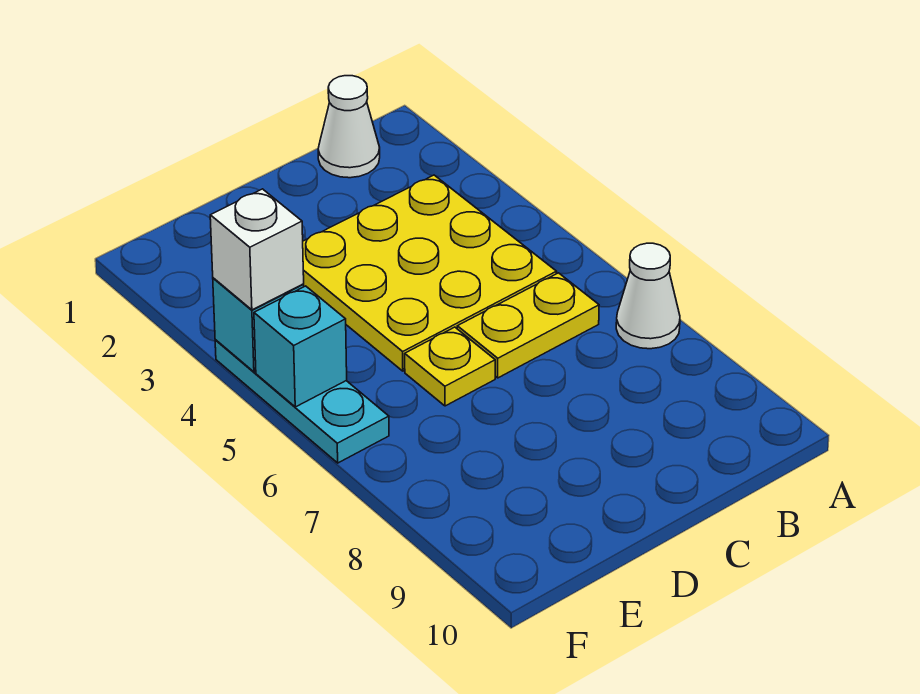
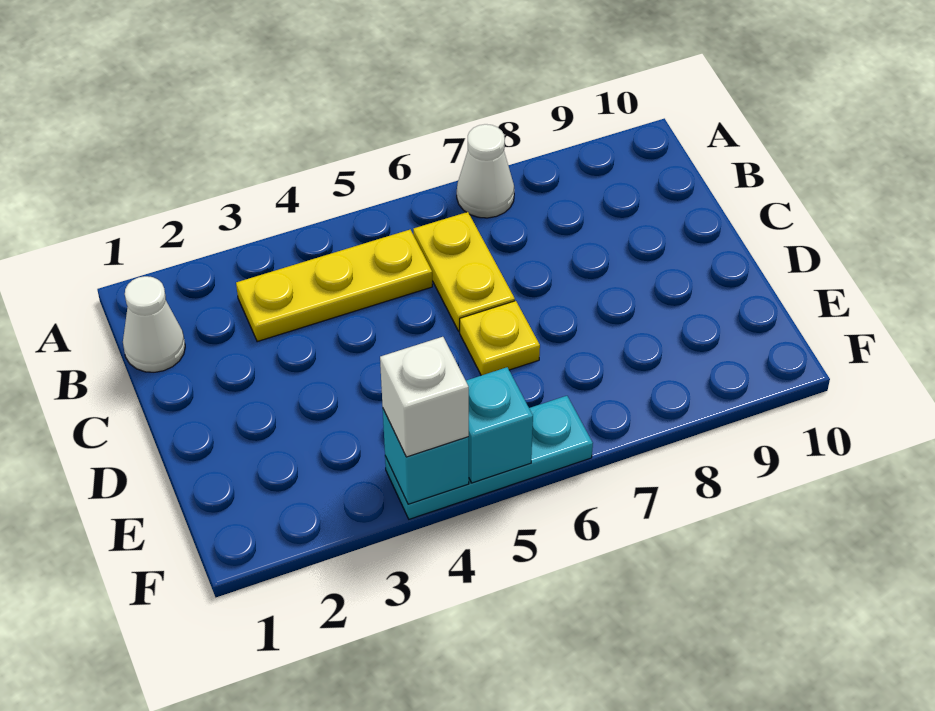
yellow plate B3:D5 level 1 -> yellow plate B3:B5 level 1

